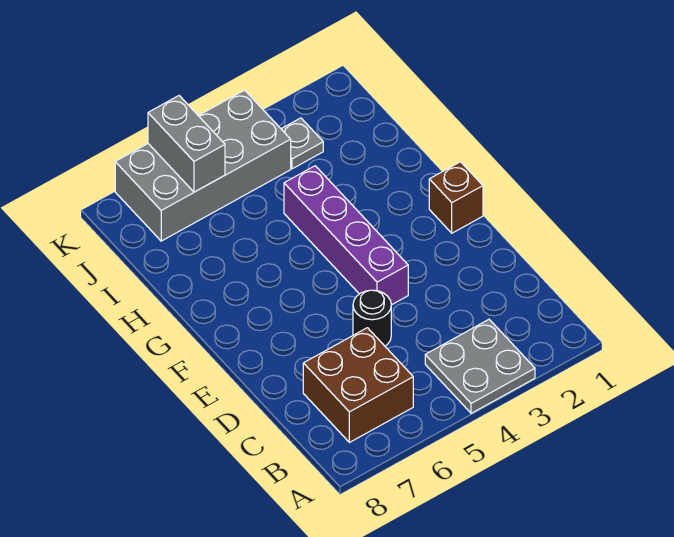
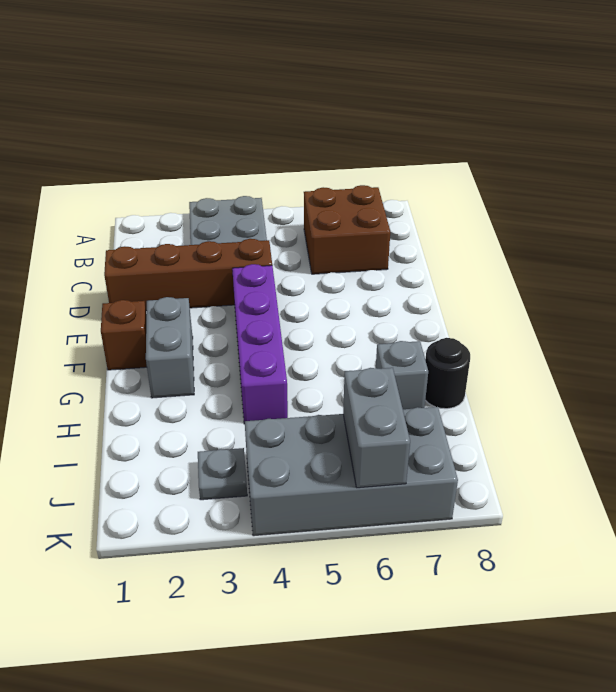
none -> brown brick D1:D4 level 1
black round brick D5 level 1 -> black round brick H8 level 1
none -> grey brick F2:G2 level 1
none -> grey brick H7 level 1

